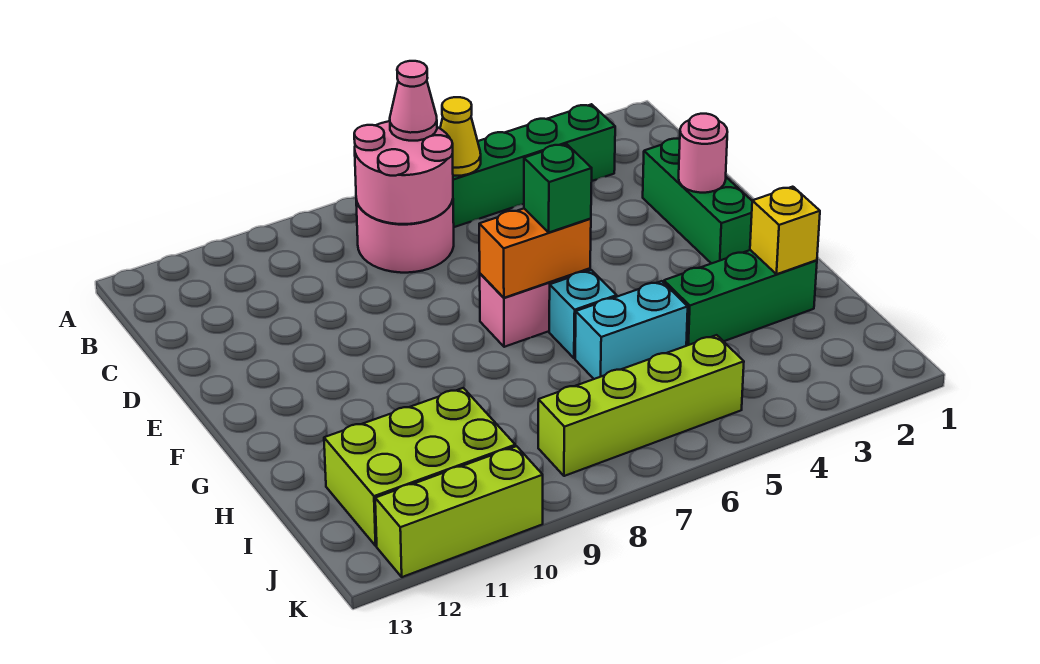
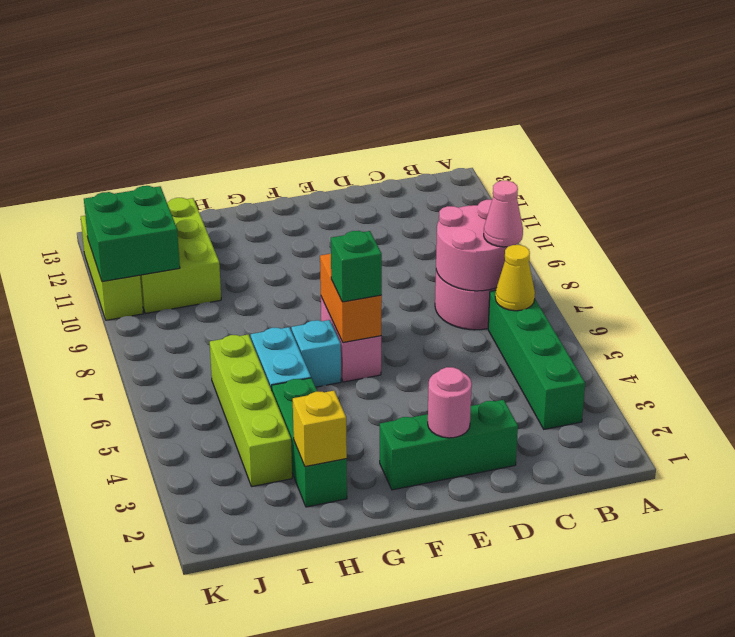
lime brick J5:J8 level 1 -> lime brick I3:I6 level 1
none -> green brick J10:K11 level 2

